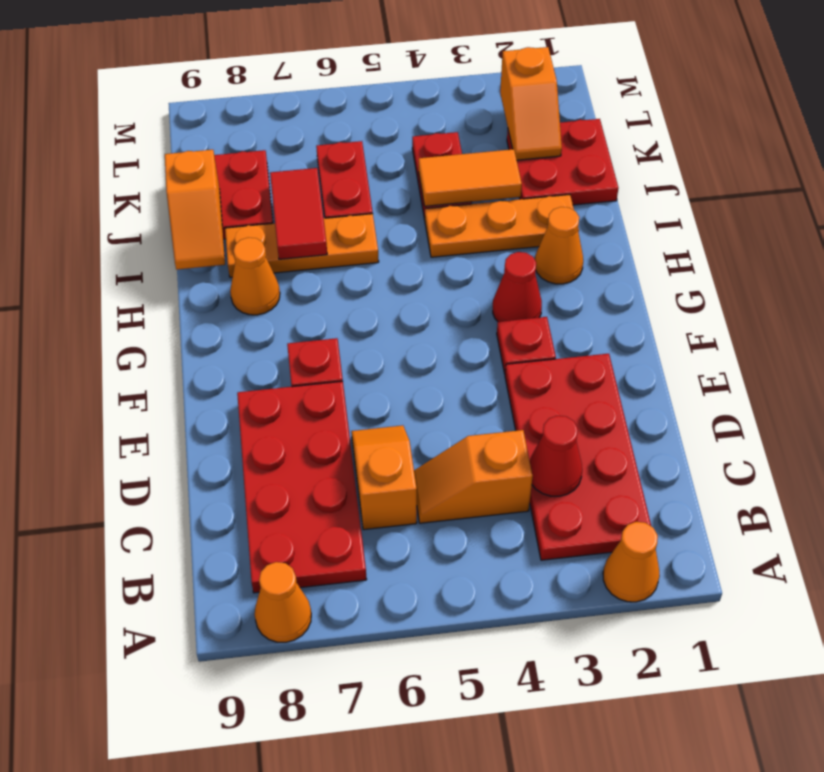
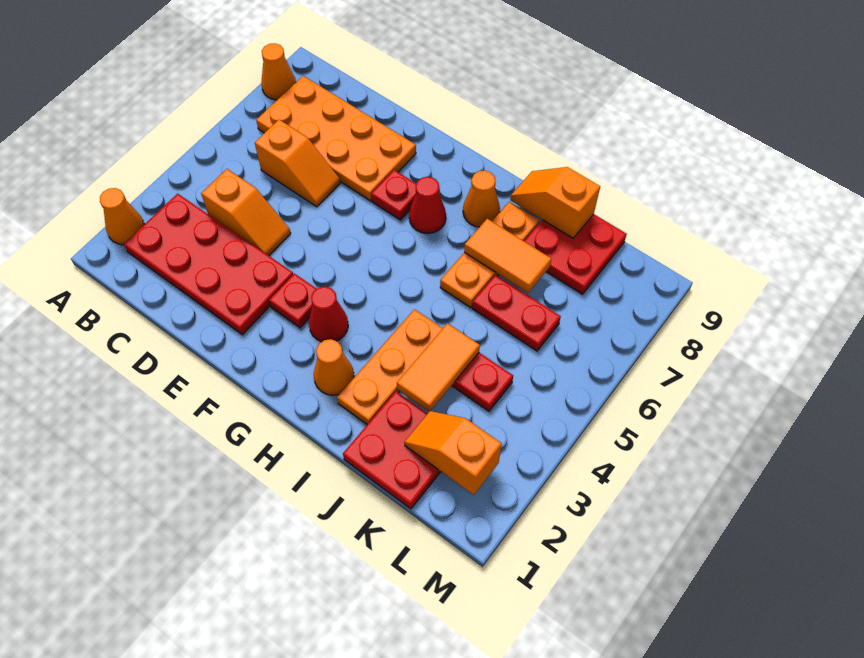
red plate B7:E8 level 1 -> orange plate B7:E8 level 1
red cone C3 level 2 -> red cone G7 level 1
orange slope C4:C5 level 1 top 4 -> orange slope C4:D4 level 1 top C
red tile I7:J7 level 2 -> orange tile I7:J7 level 2

